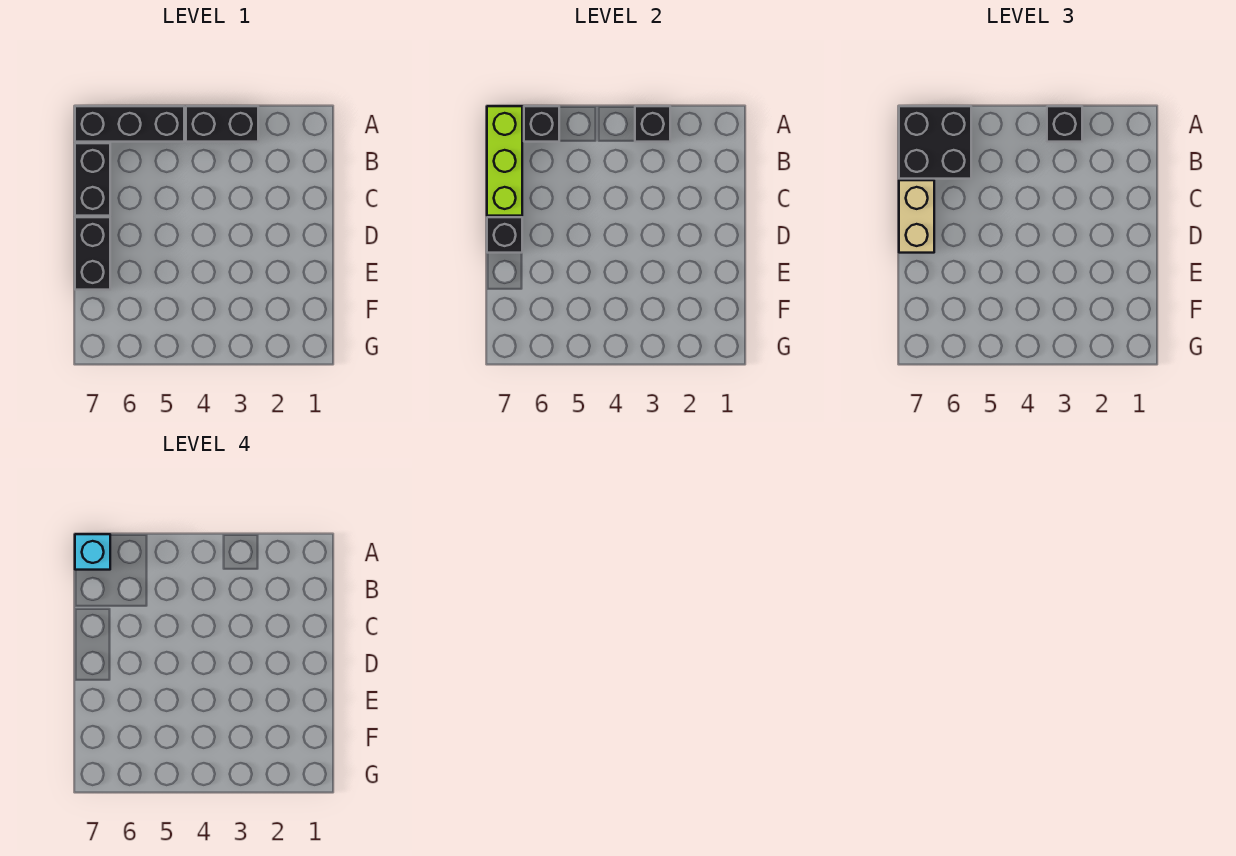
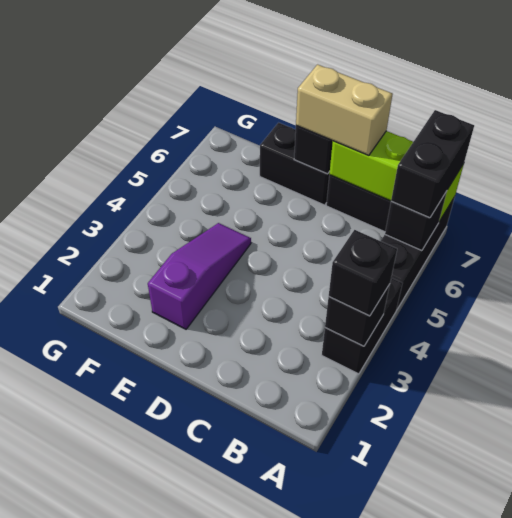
black brick A6:B7 level 3 -> black brick A6:A7 level 3
cyan brick A7 level 4 -> none
none -> purple slope E2:E4 level 1 top 2

